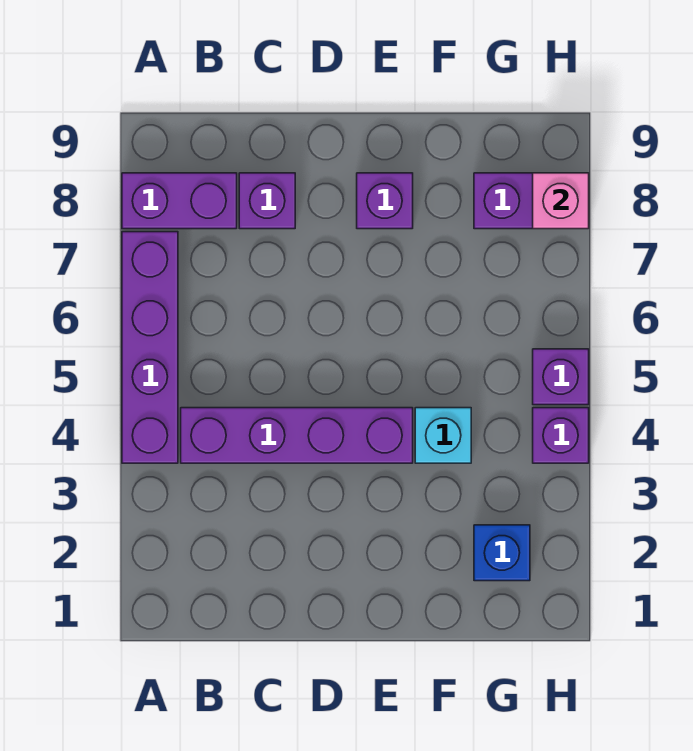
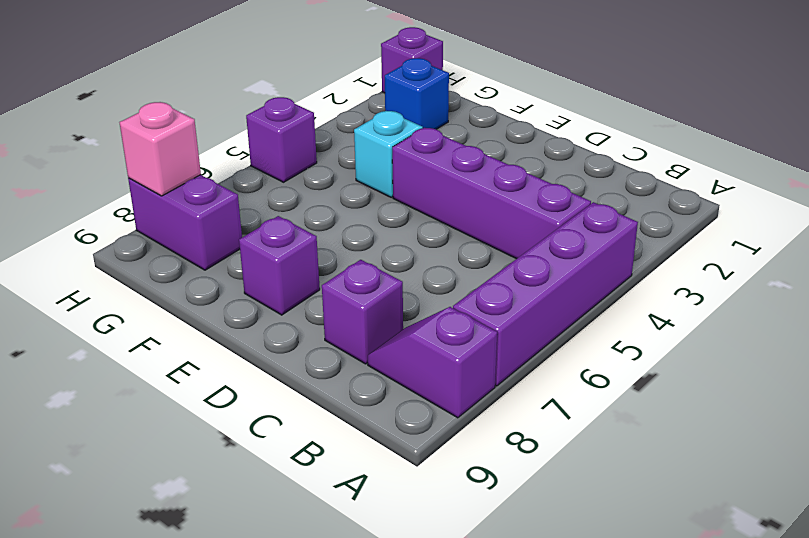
purple brick A8:B8 level 1 -> purple slope A8:B8 level 1 top A
purple brick H4 level 1 -> purple brick H1 level 1

